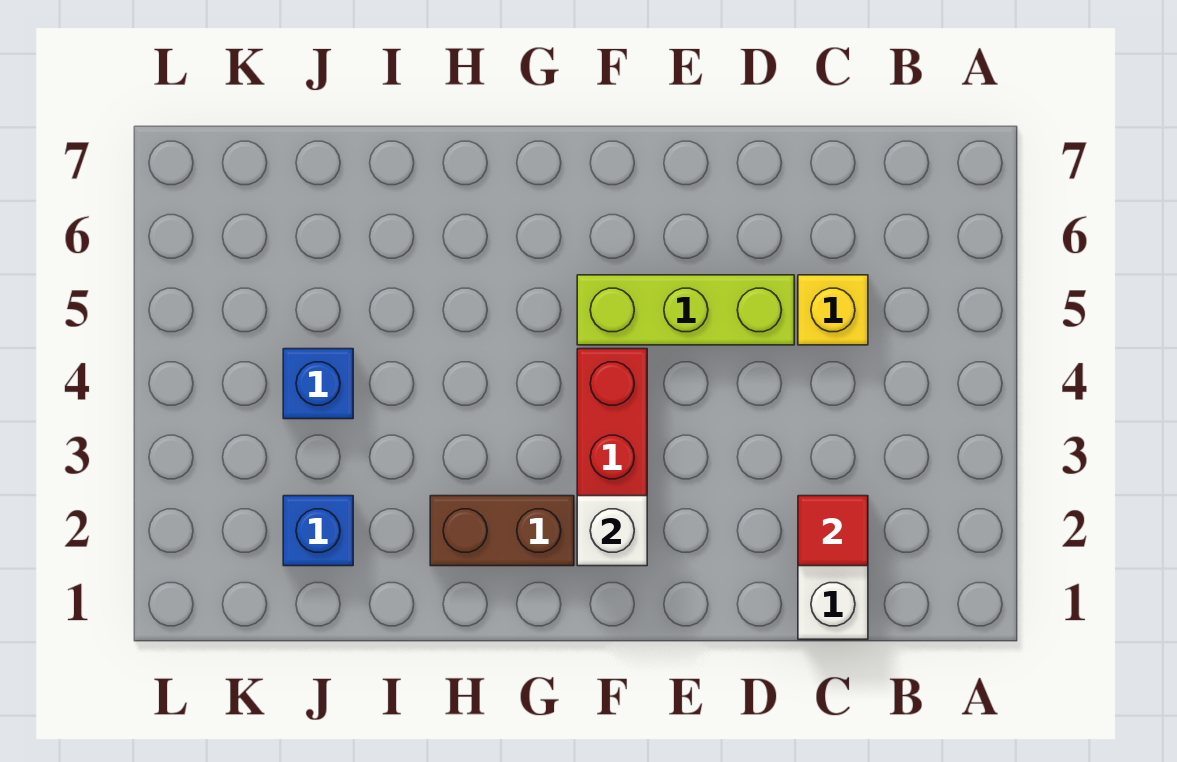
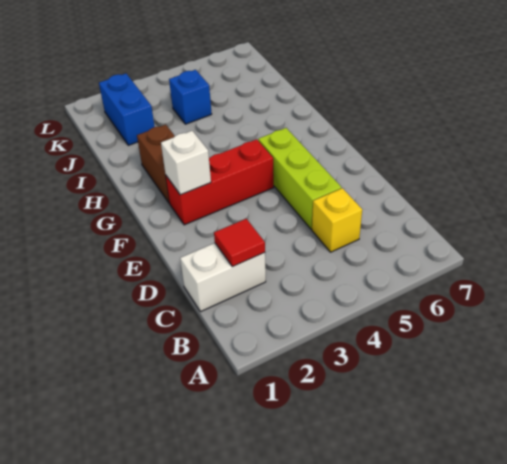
blue brick J2 level 1 -> blue brick J2:K2 level 1

